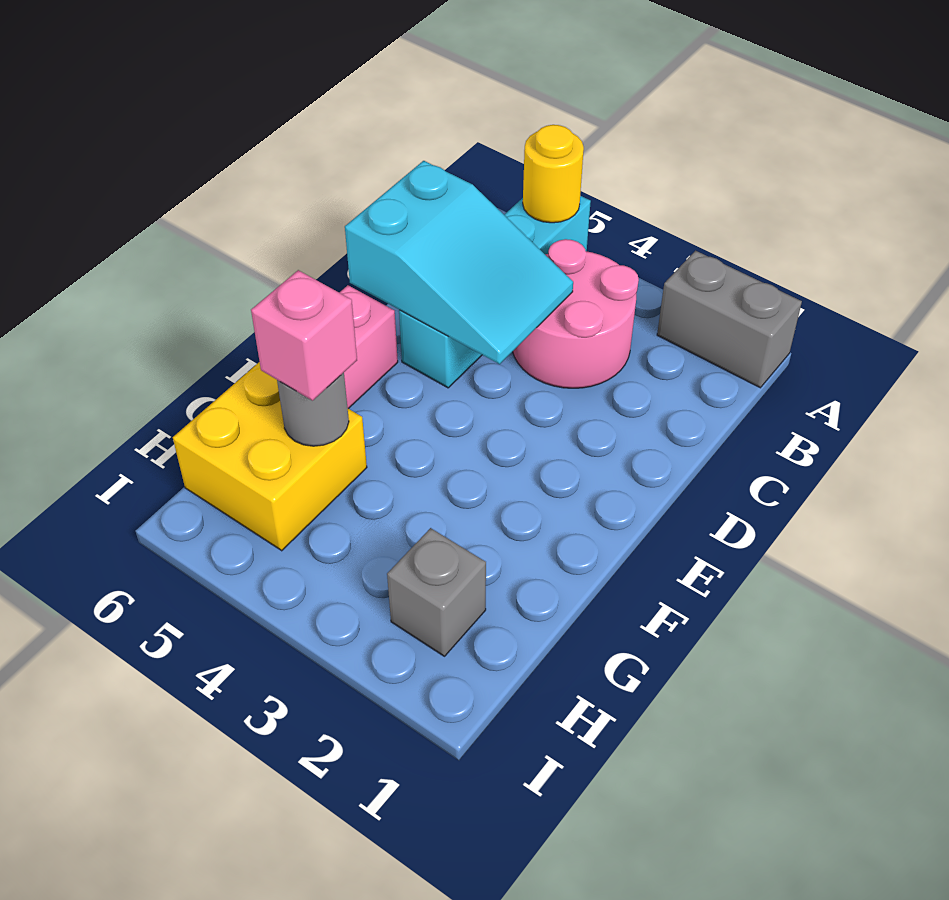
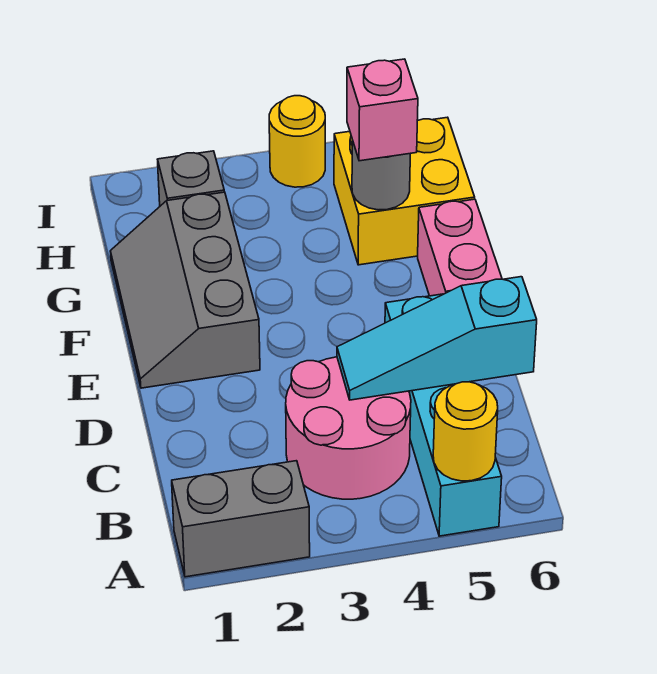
cyan slope C4:D6 level 2 top 6 -> cyan slope C4:C6 level 2 top 6
none -> grey slope E1:G2 level 1 top 2
none -> yellow round brick I4 level 1

